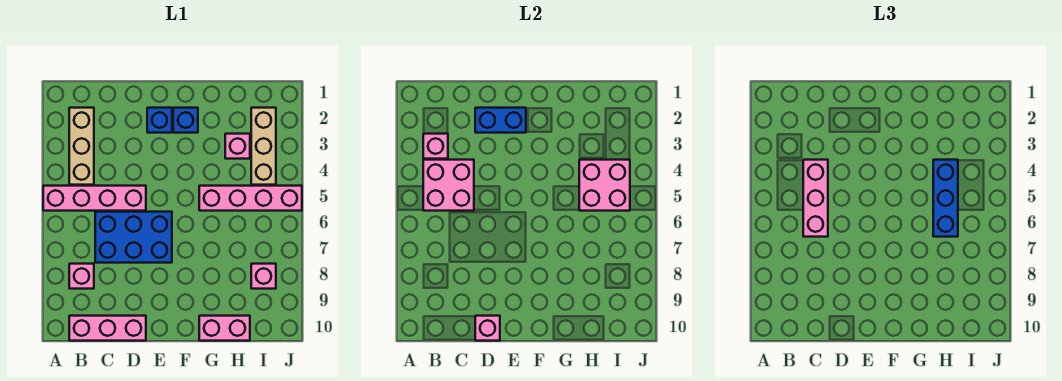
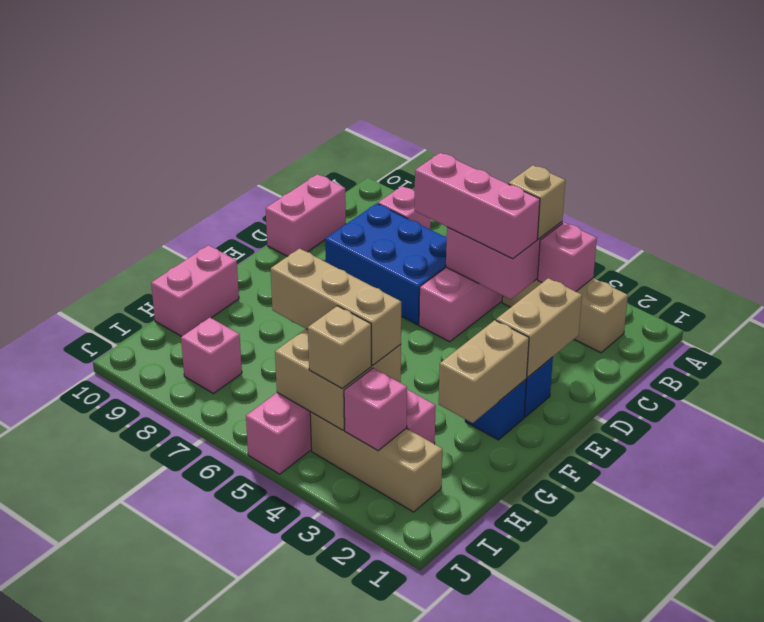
none -> tan brick B4 level 3
pink brick B10:D10 level 1 -> pink brick C10:D10 level 1
blue brick C6:E7 level 1 -> blue brick C6:D8 level 1
blue brick D2:E2 level 2 -> tan brick D2:E2 level 2
pink brick D10 level 2 -> pink brick I3 level 2
none -> tan brick F2:G2 level 2
pink brick H4:I5 level 2 -> tan brick H4:I5 level 2
blue brick H4:H6 level 3 -> tan brick H4:H6 level 3
none -> tan brick I4 level 3

